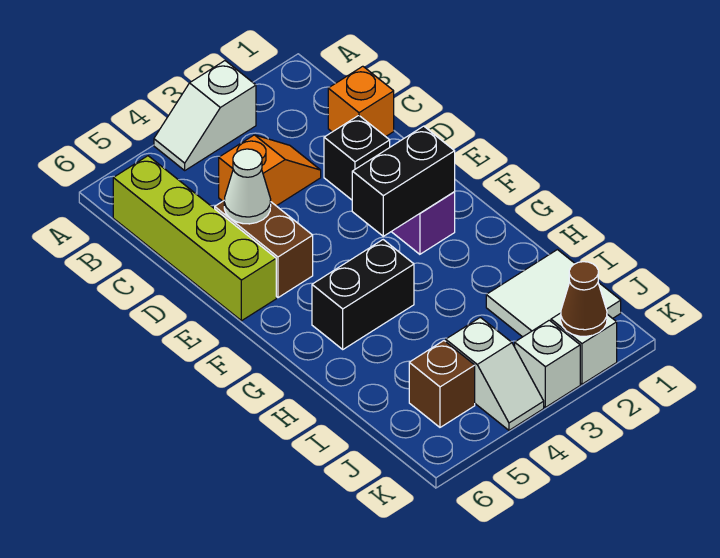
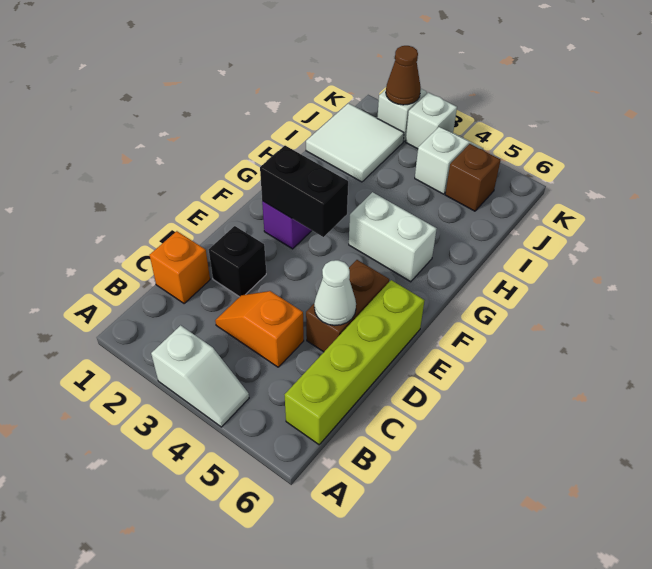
black brick G4:G5 level 1 -> white brick G4:G5 level 1

